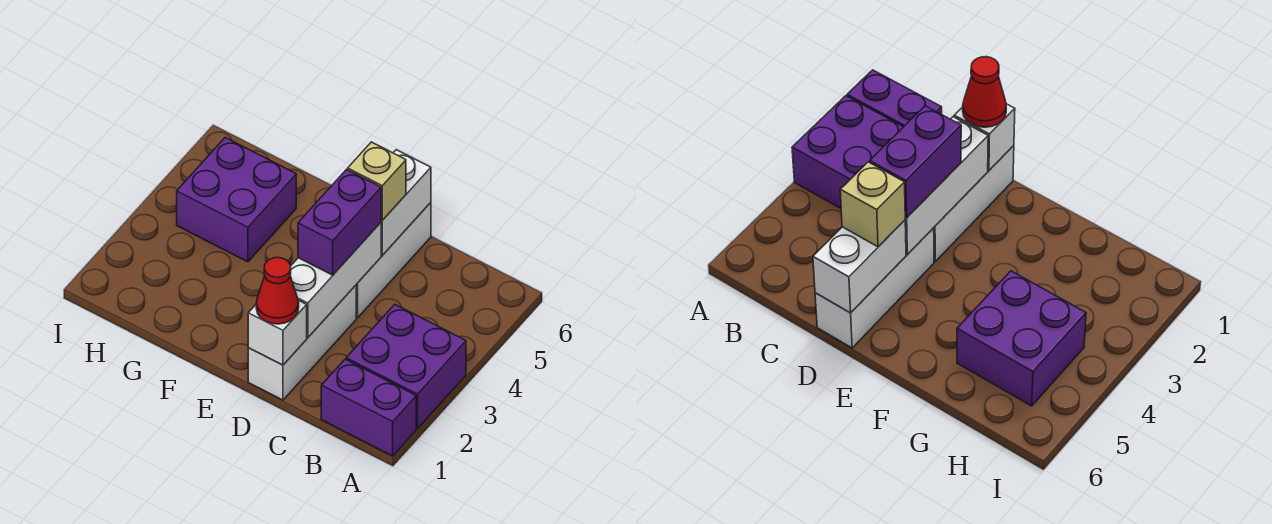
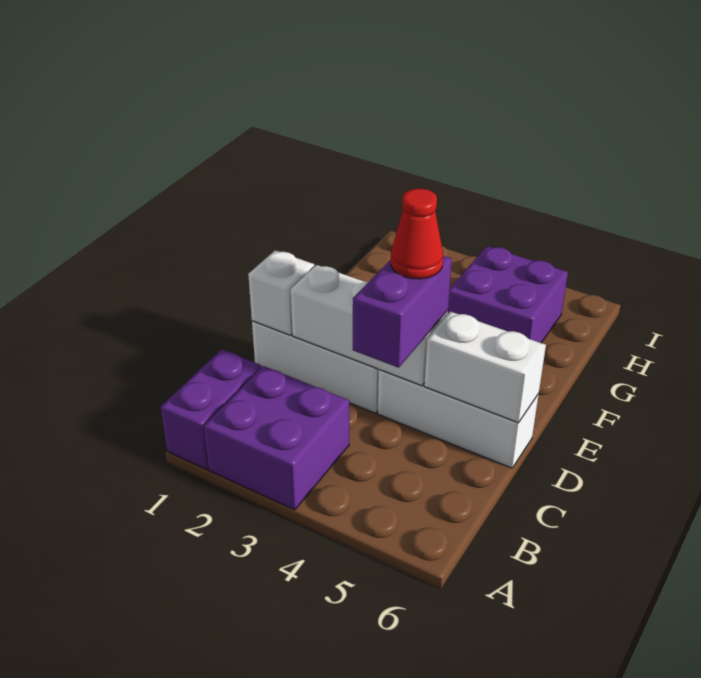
red cone D1 level 3 -> red cone D4 level 4
purple brick D3:D4 level 3 -> purple brick C4:D4 level 3
tan brick D5 level 3 -> none

